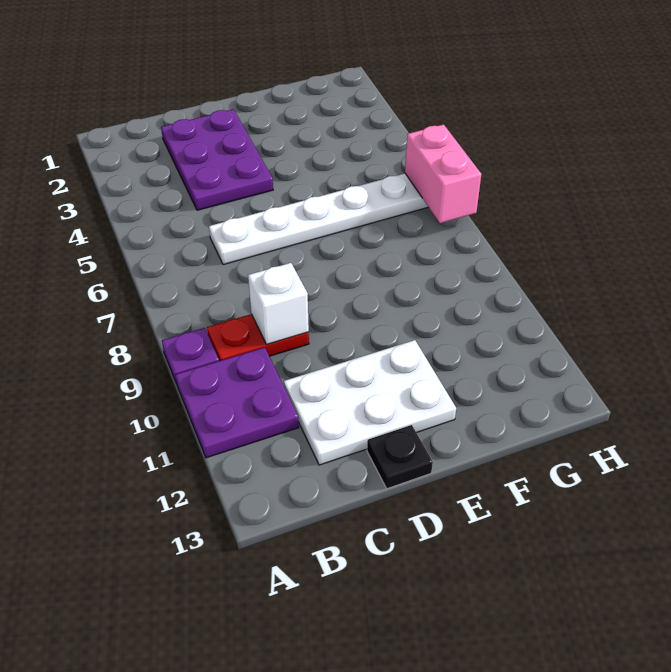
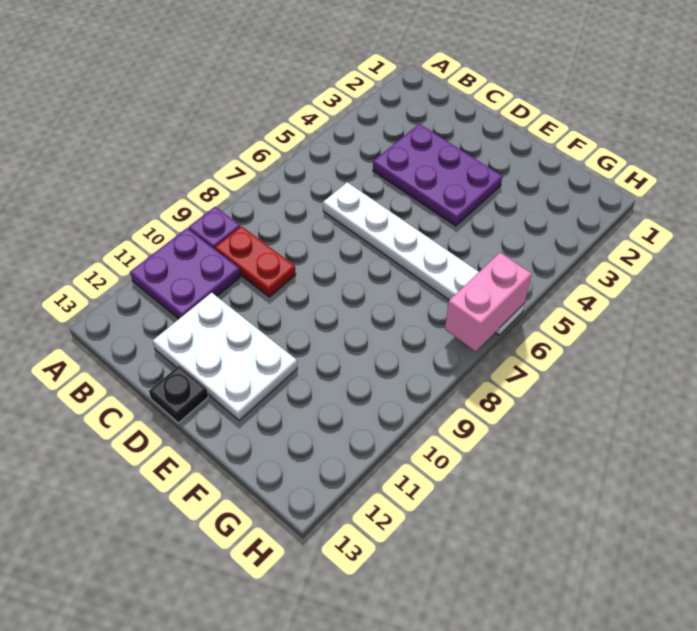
purple plate C2:D4 level 1 -> purple plate C3:E4 level 1
white brick C9 level 2 -> none

